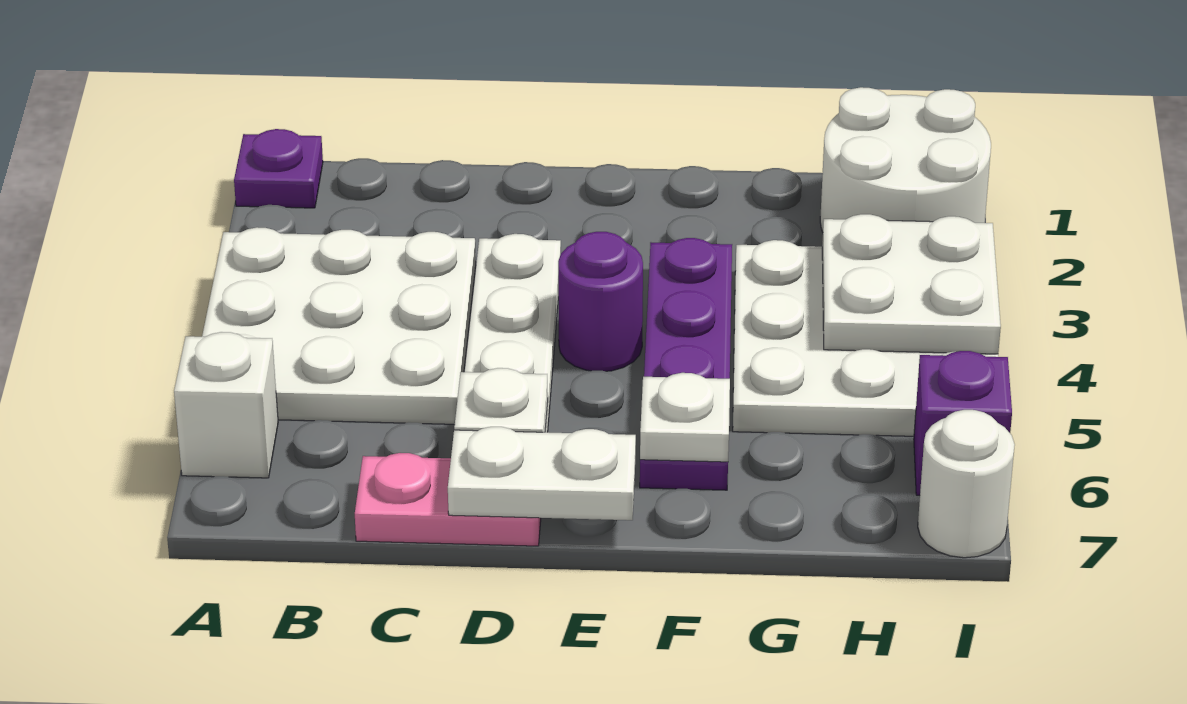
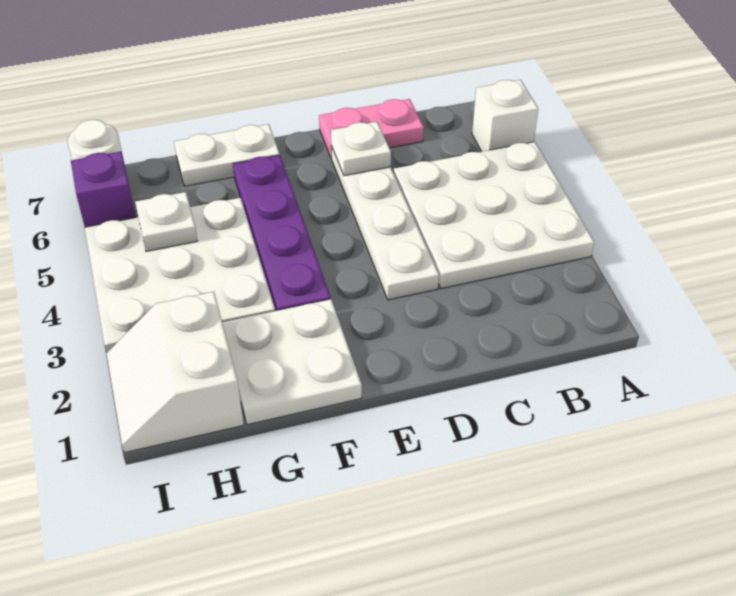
purple plate A1 level 1 -> none
white plate D7:E7 level 2 -> white plate F7:G7 level 1
purple round brick E4 level 1 -> none
white plate F6 level 2 -> white plate H5 level 2
white round brick H1:I2 level 1 -> white slope H1:I2 level 1 top H
white plate H3:I4 level 2 -> white plate F1:G2 level 1

